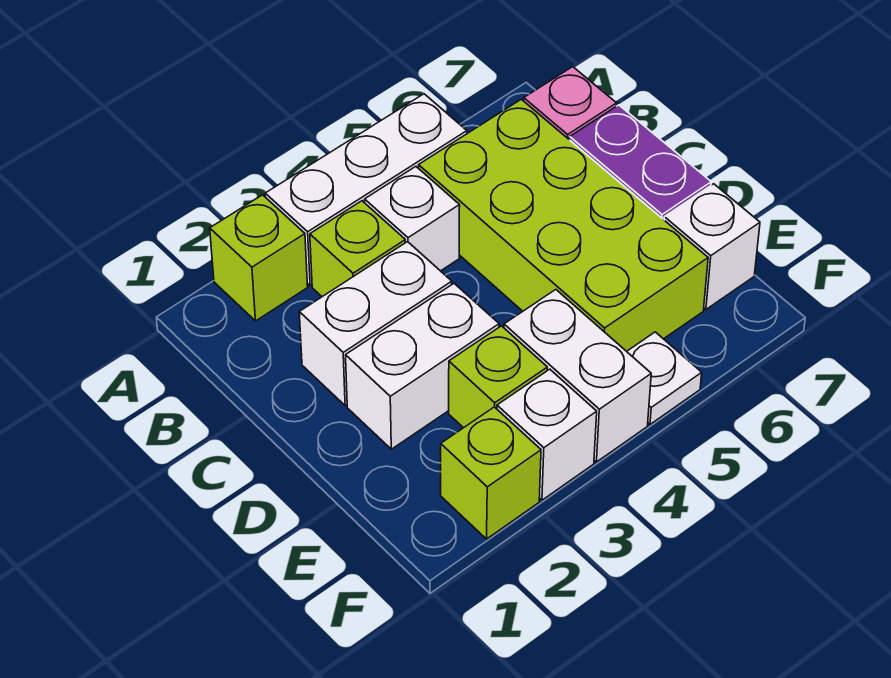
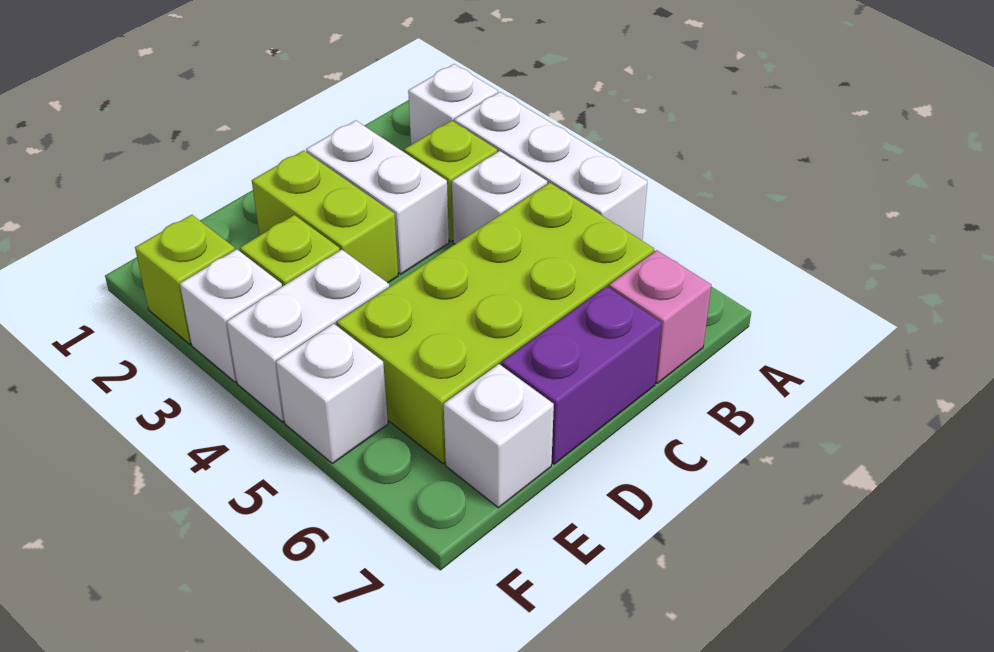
lime brick A2 level 1 -> white brick A2 level 1
white brick D2:D3 level 1 -> lime brick D2:D3 level 1
white plate F5 level 1 -> white brick F5 level 1

